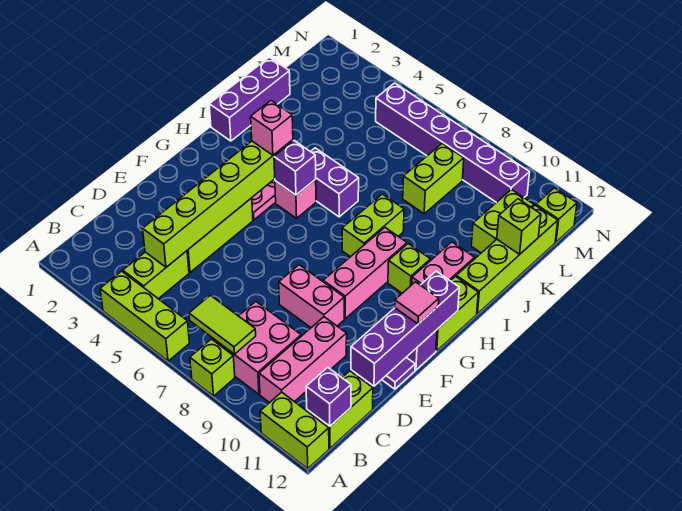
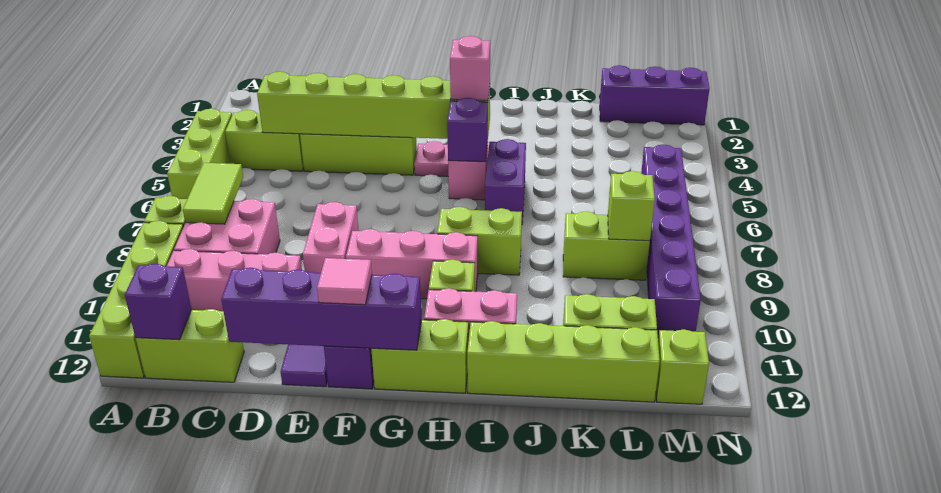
lime brick A11:A12 level 1 -> lime brick A9:A12 level 1
purple brick I1:K1 level 1 -> purple brick L1:N1 level 1
lime brick K12 level 2 -> lime brick L8 level 2

